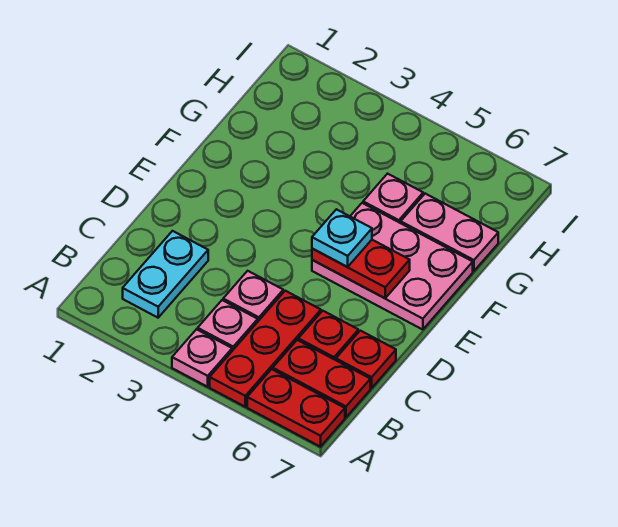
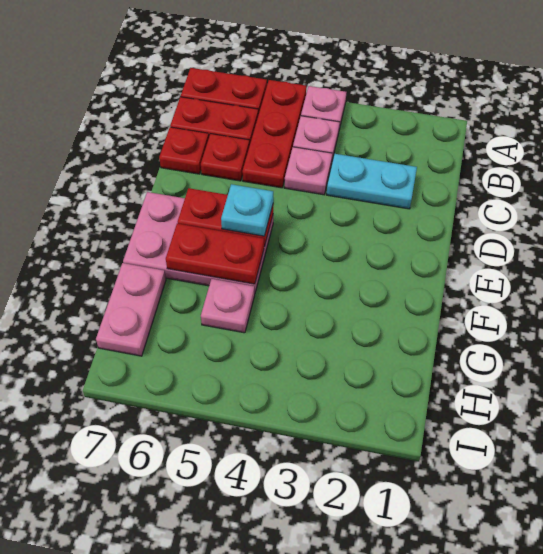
cyan plate B2:C2 level 1 -> cyan plate C2:C3 level 1
none -> red plate F5:F6 level 2
pink plate G6:G7 level 1 -> pink plate G7:H7 level 1

